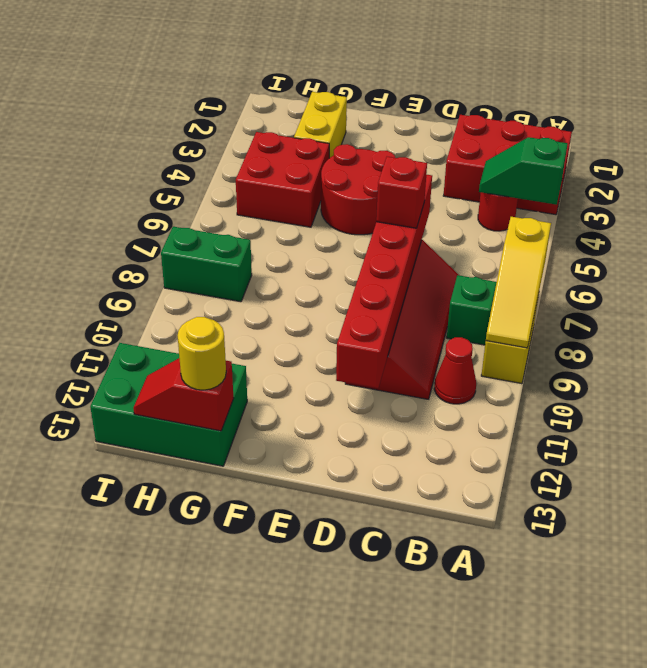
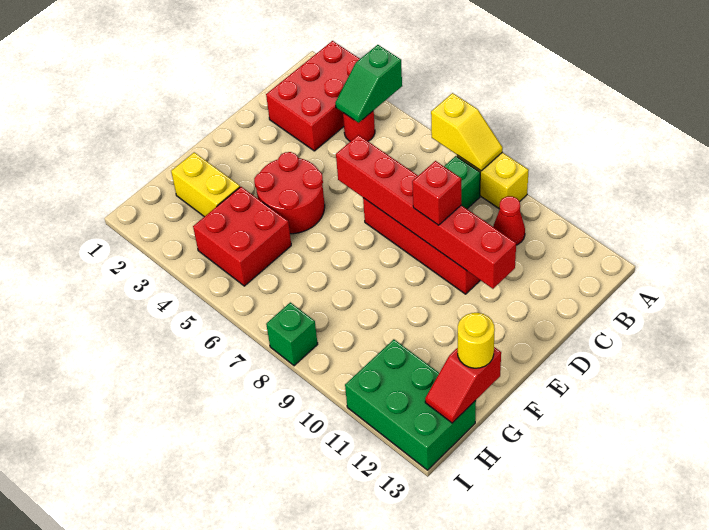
yellow slope A7:A9 level 2 top 7 -> yellow slope A7:A8 level 2 top 7
red brick D7 level 3 -> red brick D9 level 3
green brick G12:I13 level 1 -> green brick H11:I13 level 1
green brick H8:I8 level 1 -> green brick I8 level 1

